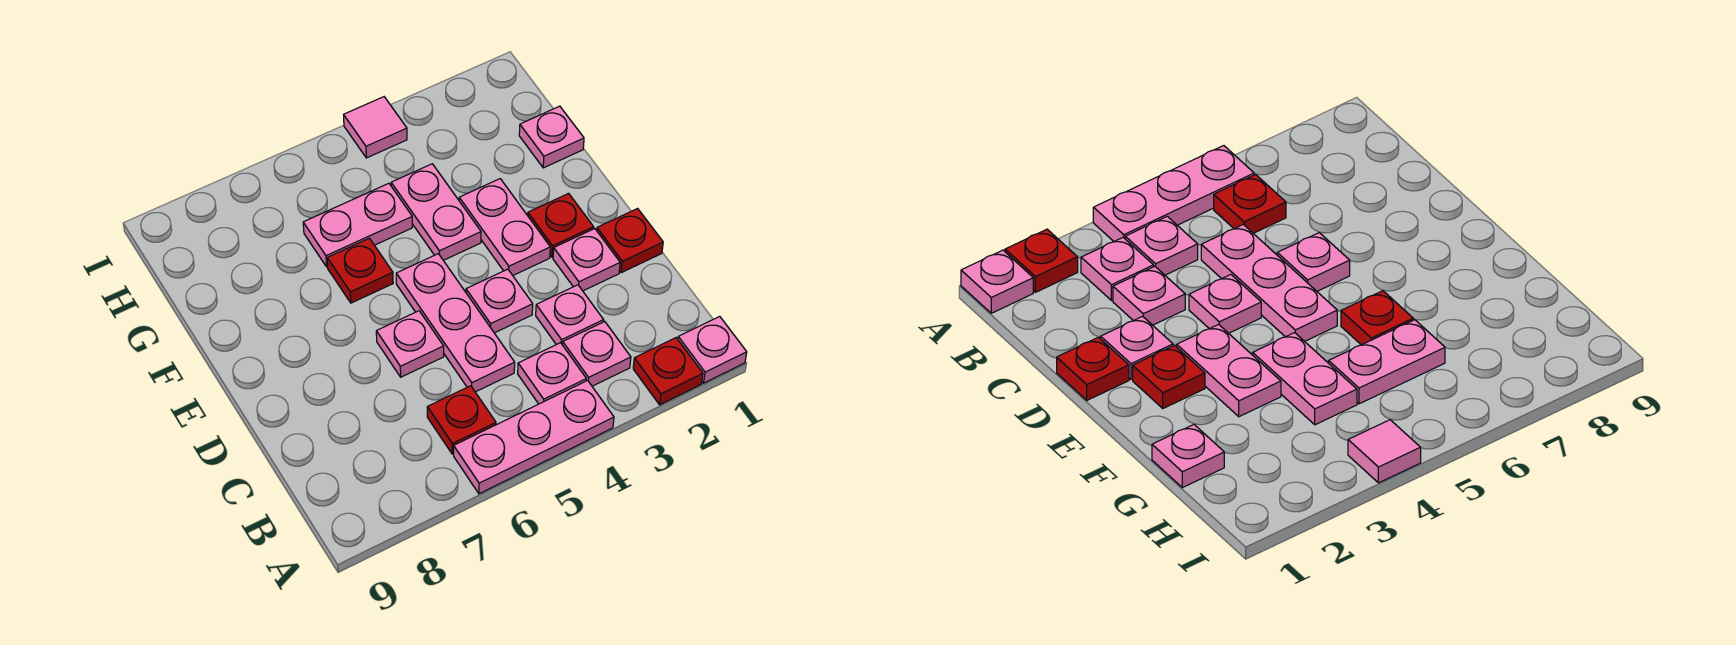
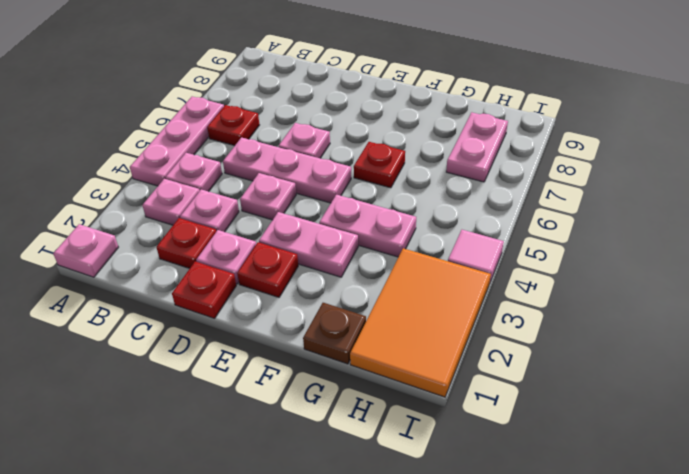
red plate A2 level 1 -> red plate C2 level 1
pink plate G1 level 1 -> brown plate G1 level 1
pink plate G5:G6 level 1 -> pink plate H7:H8 level 1
none -> orange tile H1:I3 level 1

